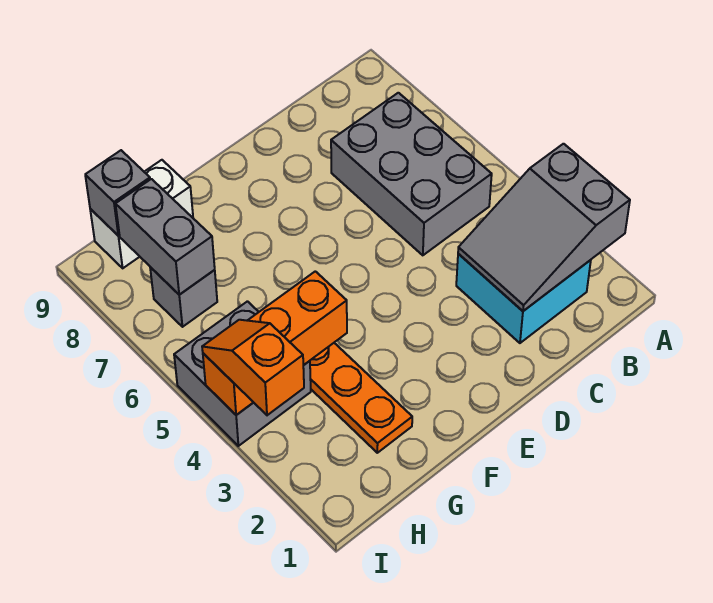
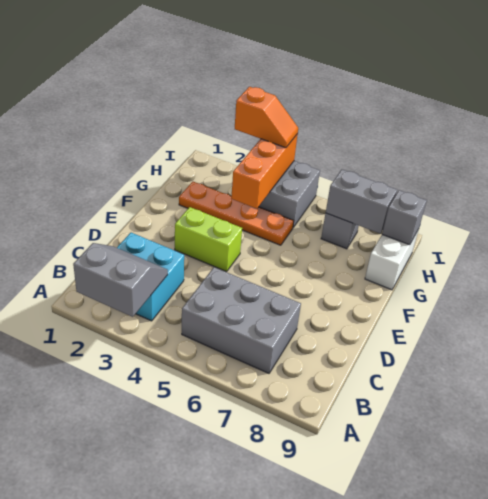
grey slope A2:C3 level 2 top A -> grey slope A2:B3 level 2 top A
none -> lime brick E3:E4 level 1

